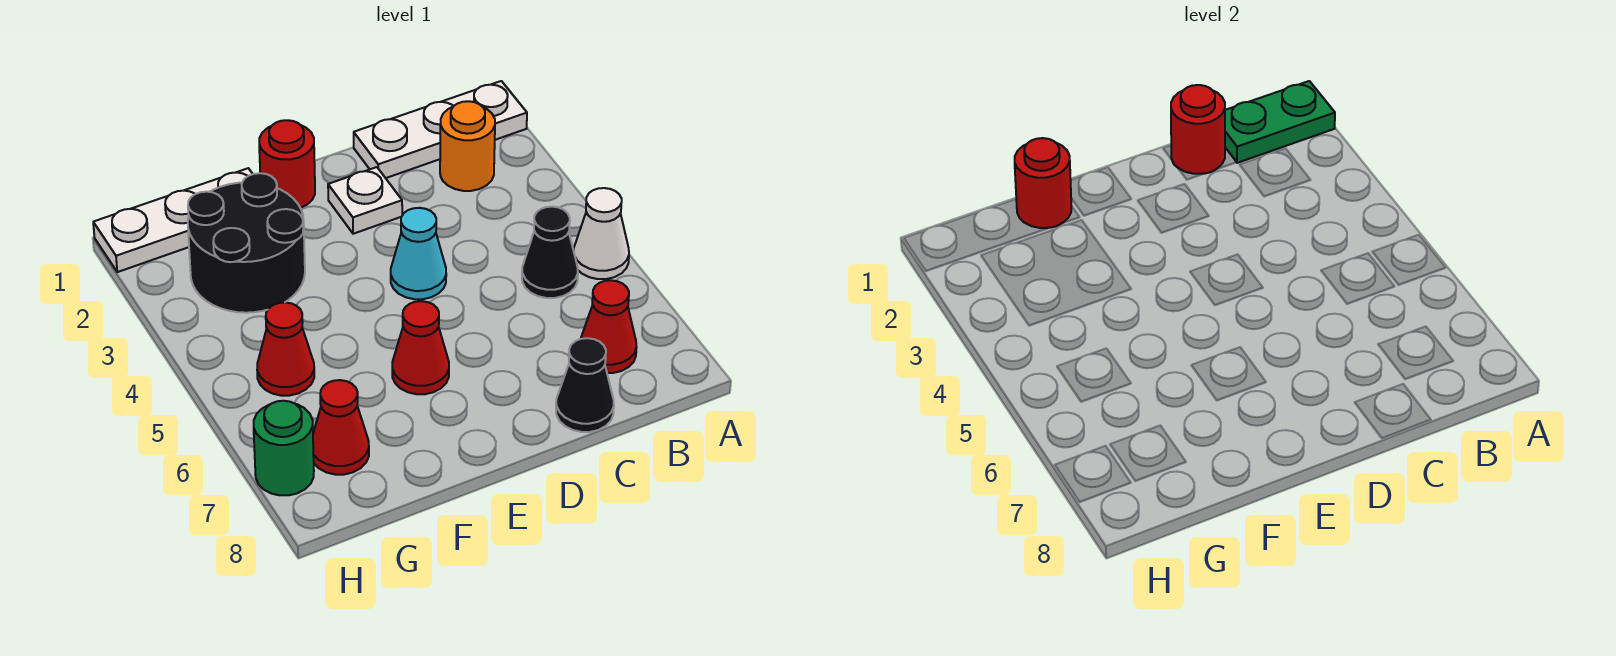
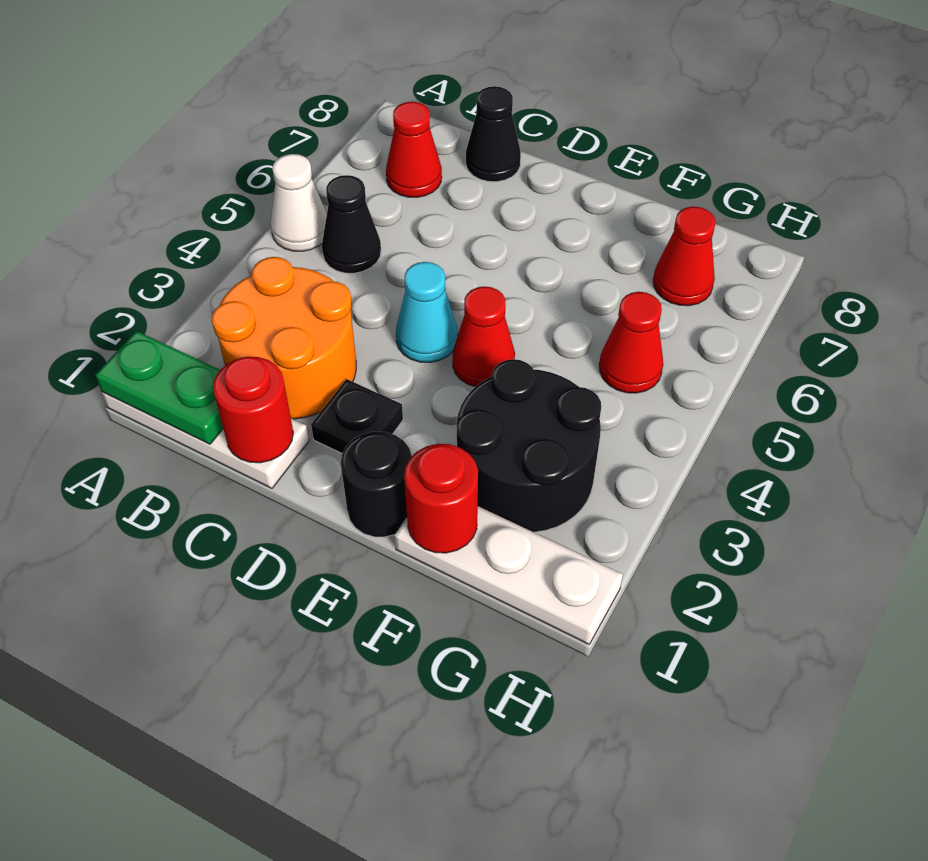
orange round brick B2 level 1 -> orange round brick B2:C3 level 1
white plate D2 level 1 -> black plate D2 level 1
red round brick E1 level 1 -> black round brick E1 level 1
red cone E6 level 1 -> red cone E4 level 1
green round brick H7 level 1 -> none

